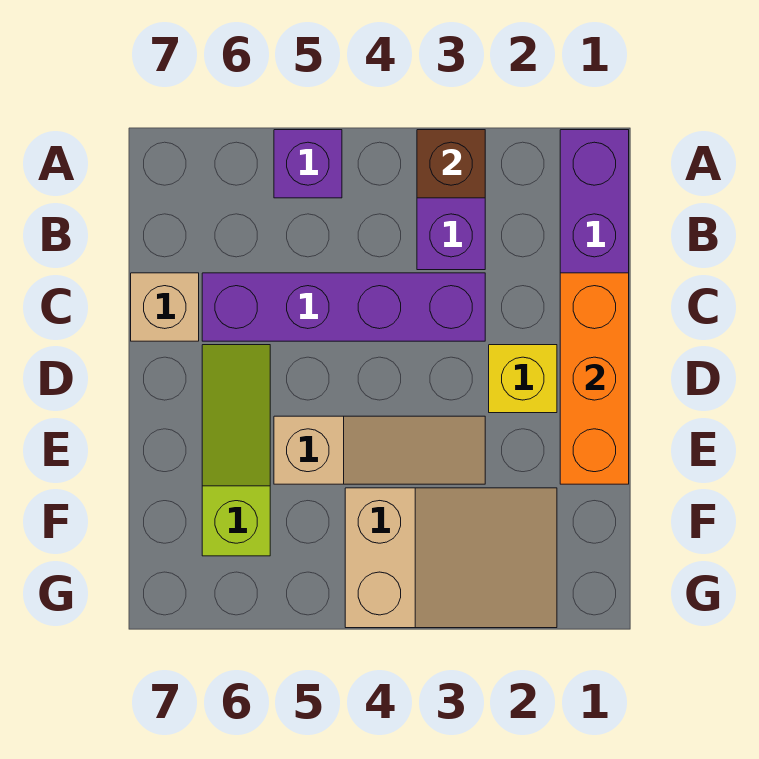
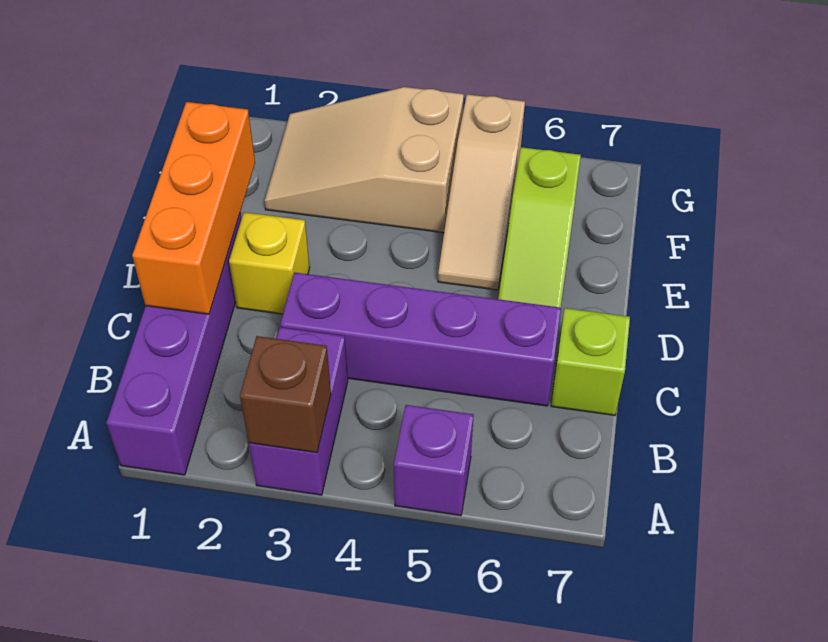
tan brick C7 level 1 -> lime brick C7 level 1
tan slope E3:E5 level 1 top 5 -> tan slope E5:G5 level 1 top G

